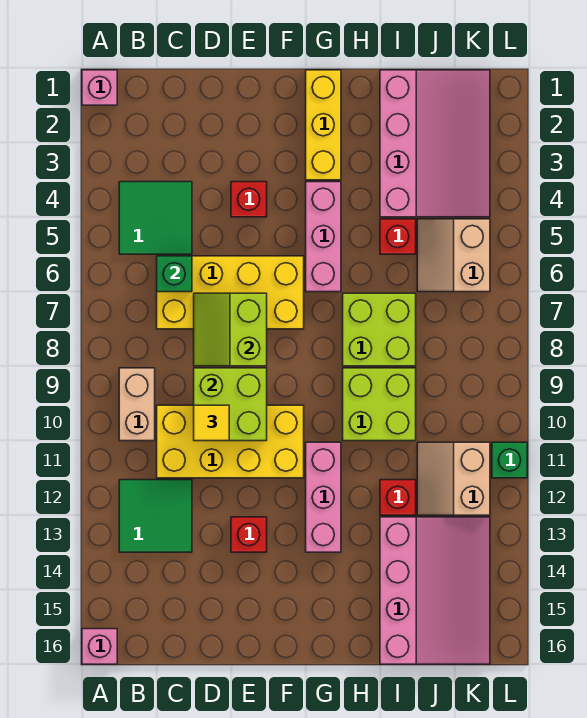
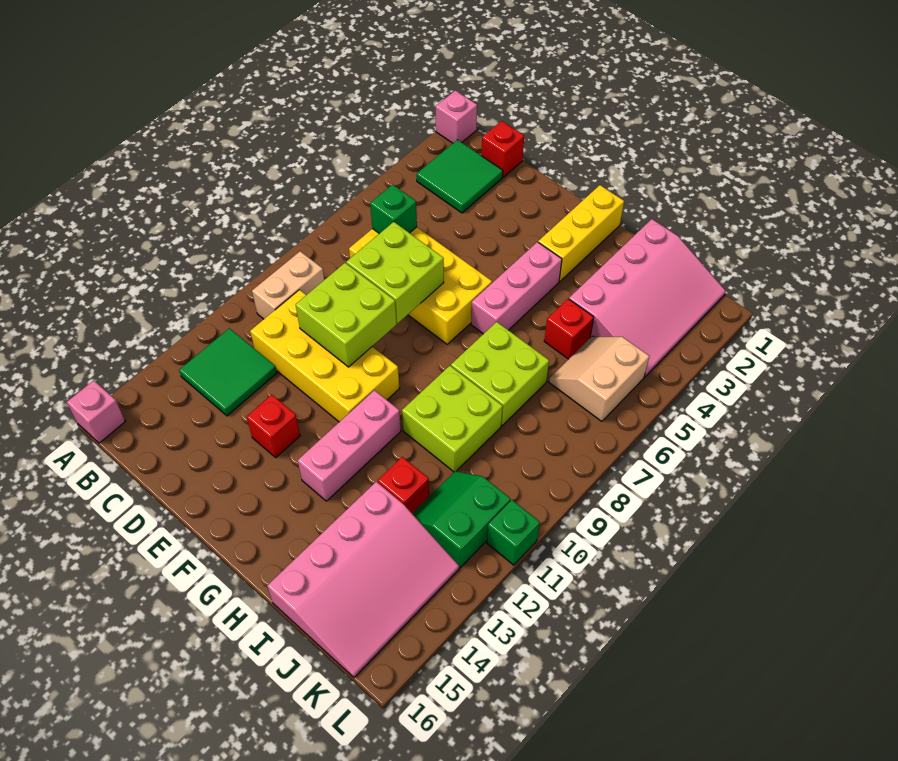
green tile B4:C5 level 1 -> green tile B2:C3 level 1
lime slope D7:E8 level 2 top E -> lime brick D7:E8 level 2
yellow tile D10 level 3 -> none
red brick E4 level 1 -> red brick C1 level 1
tan slope J11:K12 level 1 top K -> green slope J11:K12 level 1 top K

